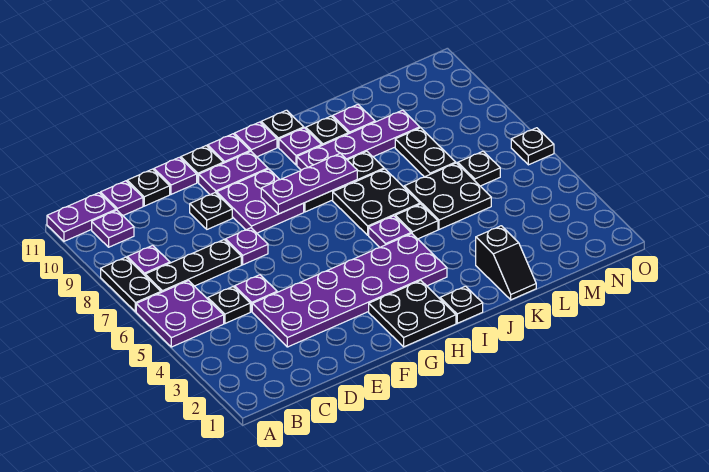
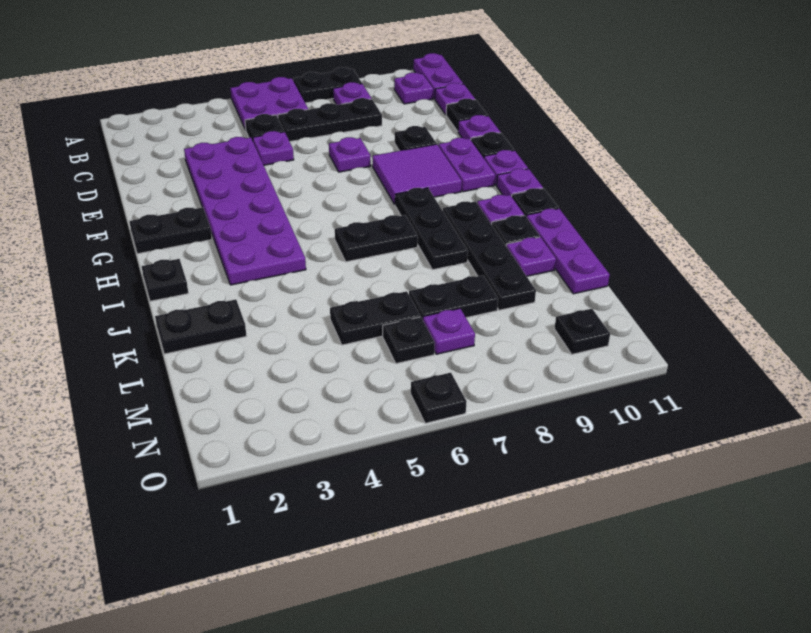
black plate B7:D7 level 1 -> black plate C6:C8 level 1
purple plate F8:G9 level 1 -> purple tile F8:G9 level 1
black plate G1:H2 level 1 -> black plate G1:G2 level 1
purple plate G8:I8 level 2 -> purple plate J11:L11 level 1
purple plate I5 level 1 -> purple plate M7 level 1
black plate I6:J7 level 1 -> black plate I6:I7 level 1
purple plate I9:L9 level 1 -> black plate I9:L9 level 1
black plate J5 level 1 -> black plate N10 level 1
black slope K1:K2 level 1 top 2 -> black plate K1:K2 level 1
black plate K5:L6 level 1 -> black plate L5:L6 level 1

